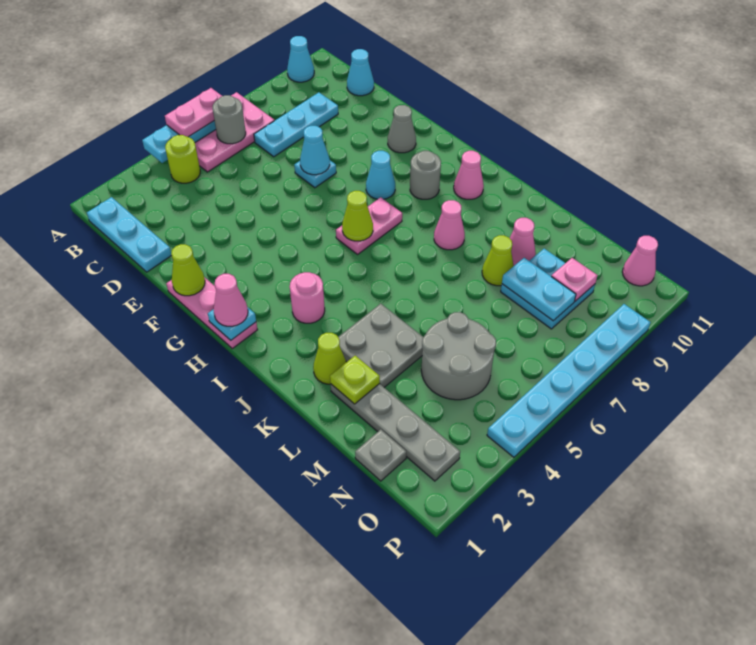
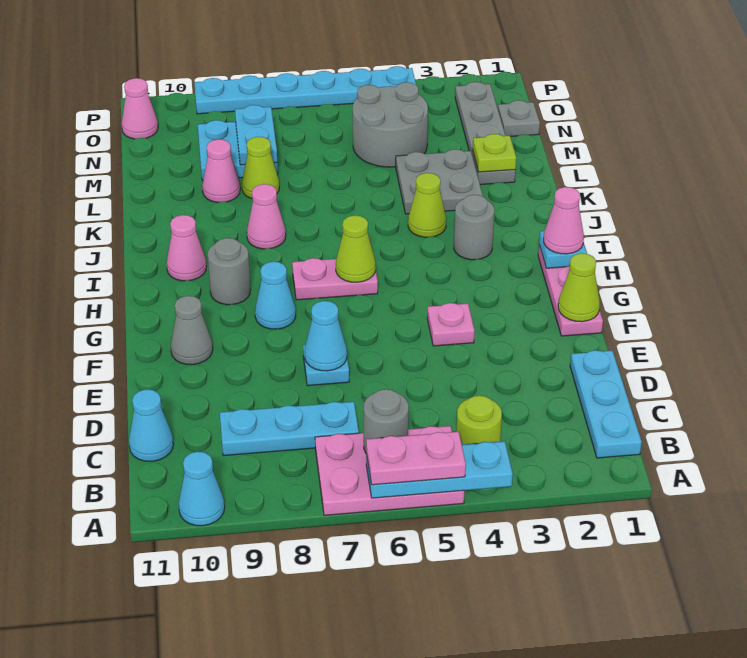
pink round brick I3 level 1 -> grey round brick I3 level 1
lime cone K2 level 1 -> lime cone J4 level 1
pink plate N9 level 2 -> pink plate F4 level 1

